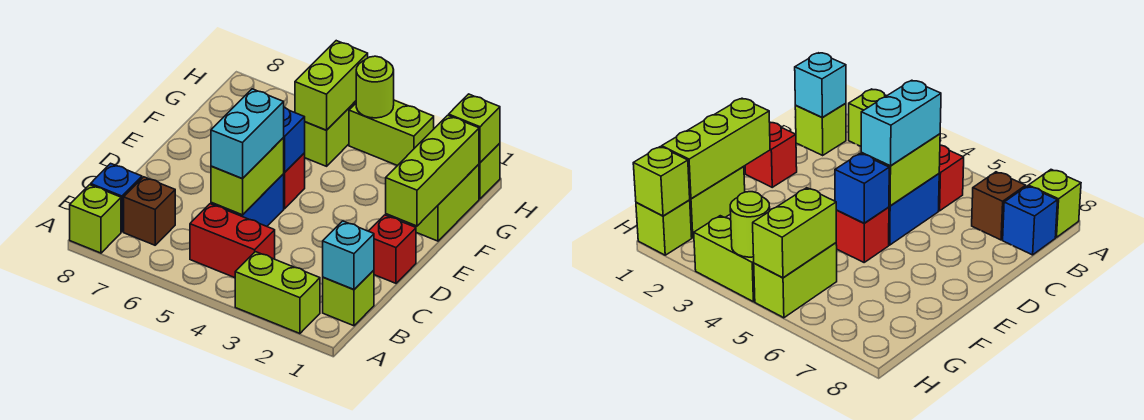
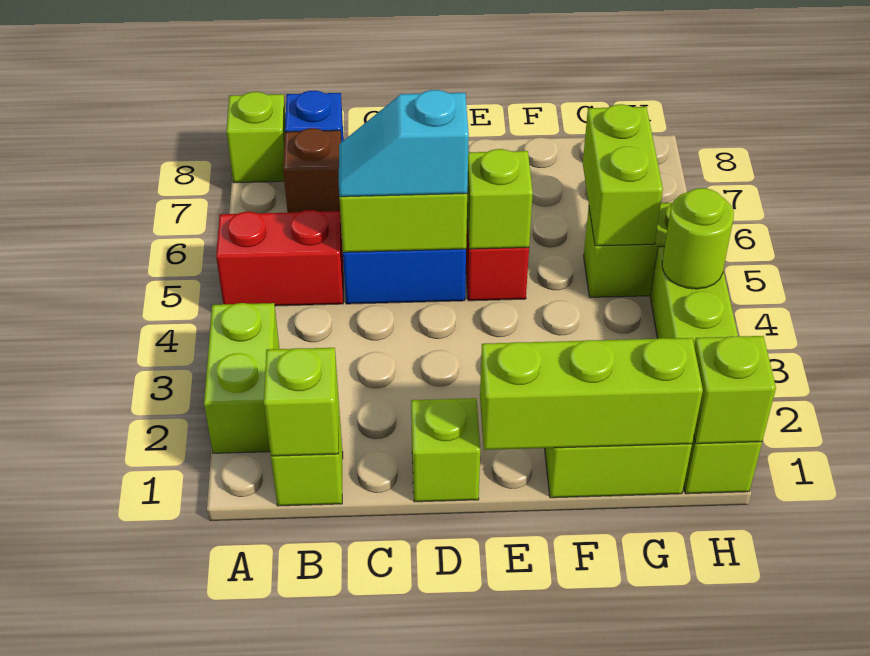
cyan brick B1 level 2 -> lime brick B1 level 2
red brick B4:B5 level 1 -> red brick A5:B5 level 1
cyan brick C5:D5 level 3 -> cyan slope C5:D5 level 3 top D
red brick D1 level 1 -> lime brick D1 level 1
blue brick E5 level 2 -> lime brick E5 level 2
lime brick G5:H5 level 2 -> lime brick G5:G6 level 2

